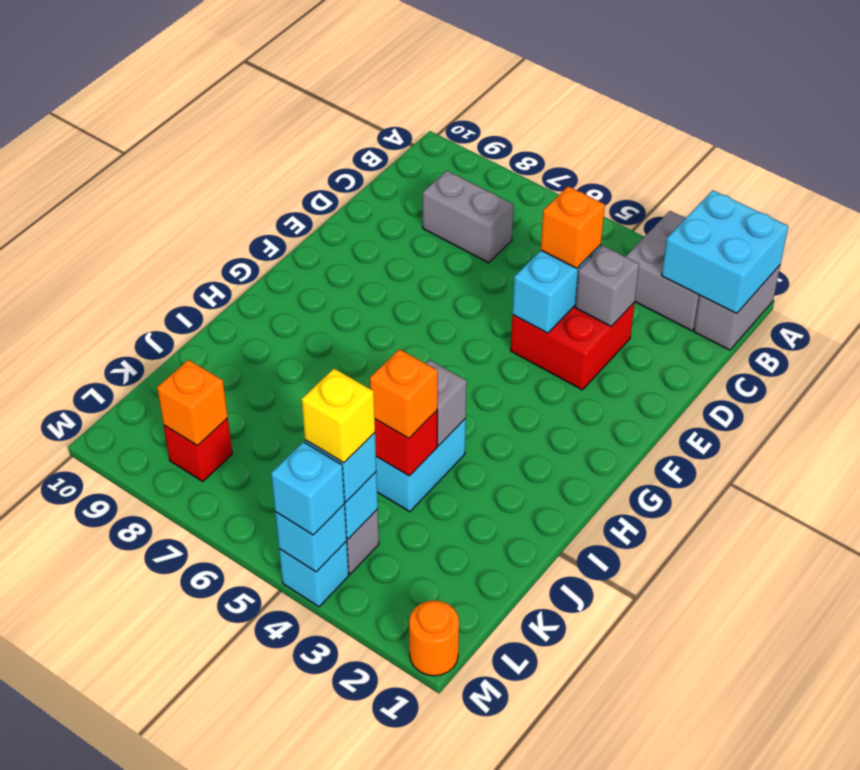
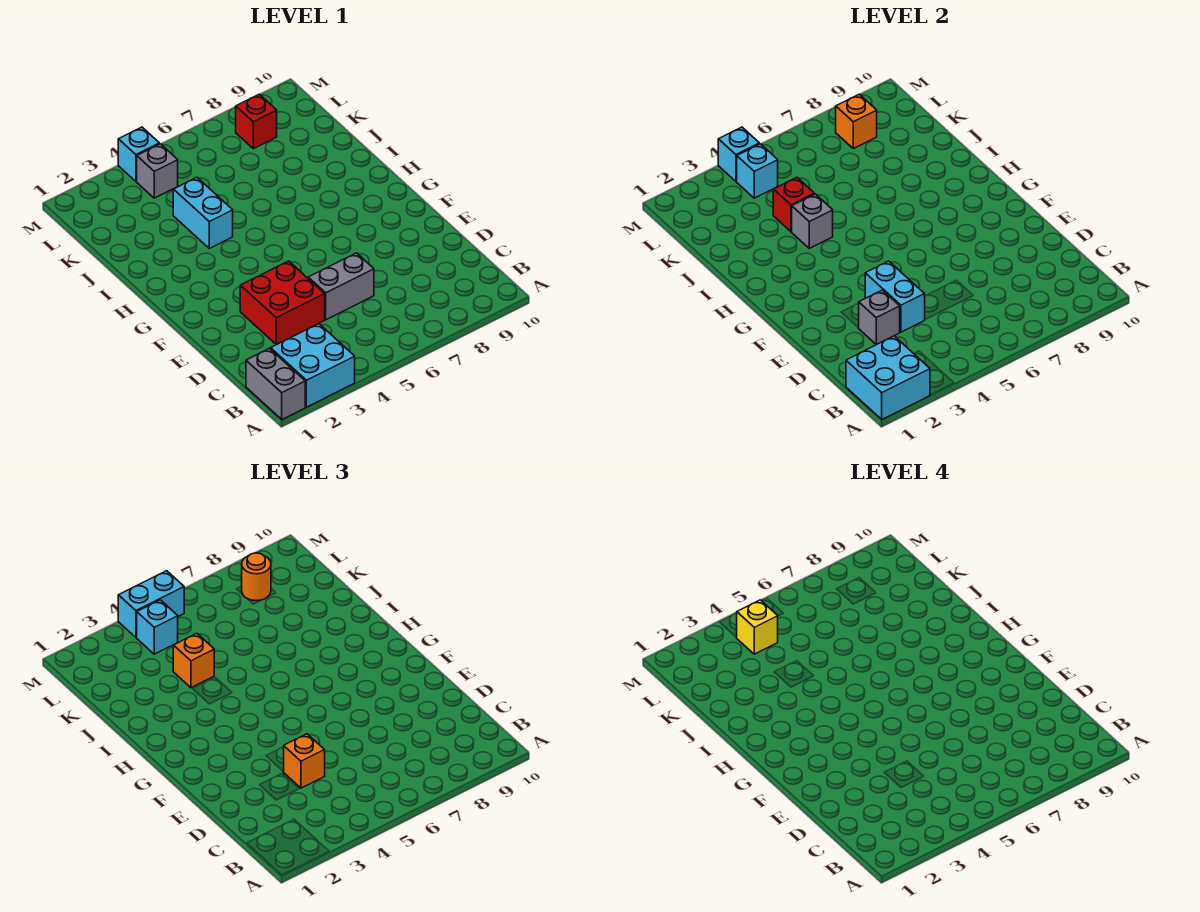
grey brick A2:B3 level 1 -> cyan brick A2:B3 level 1
grey brick C7:C8 level 1 -> grey brick D5:D6 level 1
orange round brick M1 level 1 -> orange round brick L8 level 3
cyan brick M4 level 3 -> cyan brick M4:M5 level 3

